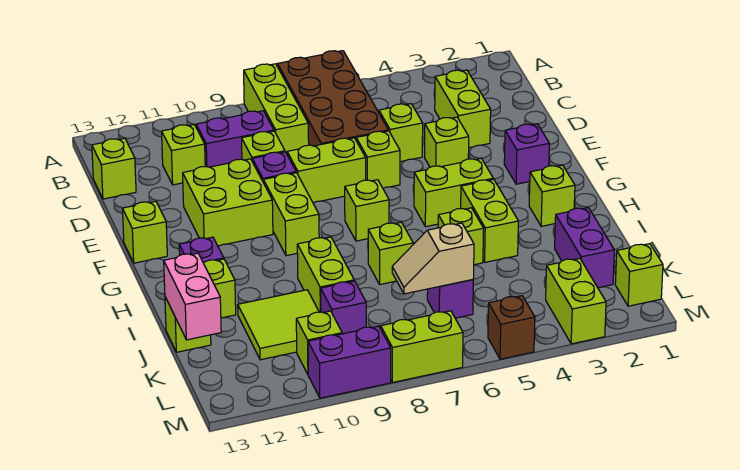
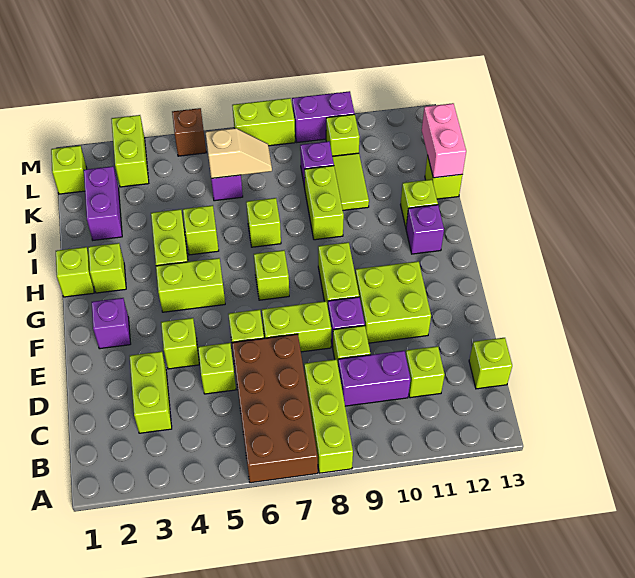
lime brick F13 level 1 -> lime brick H1 level 1
lime tile J10:K11 level 1 -> lime tile J10:K10 level 1

